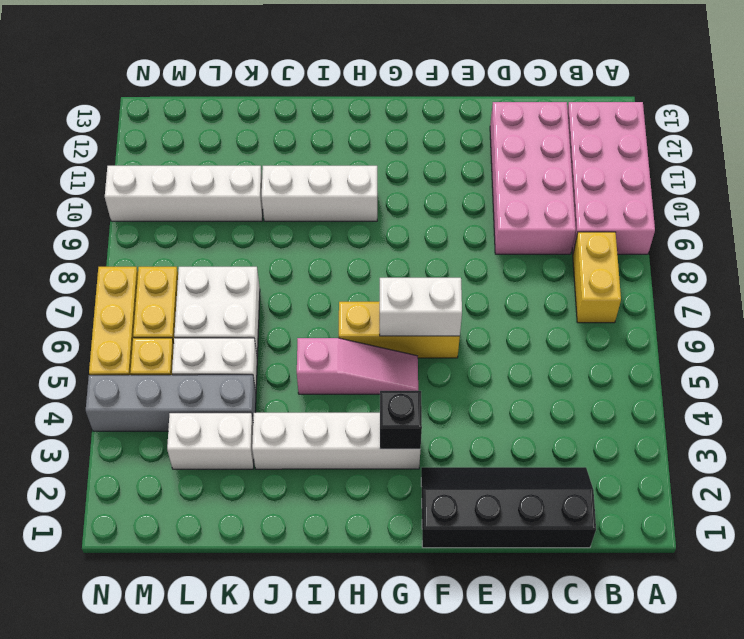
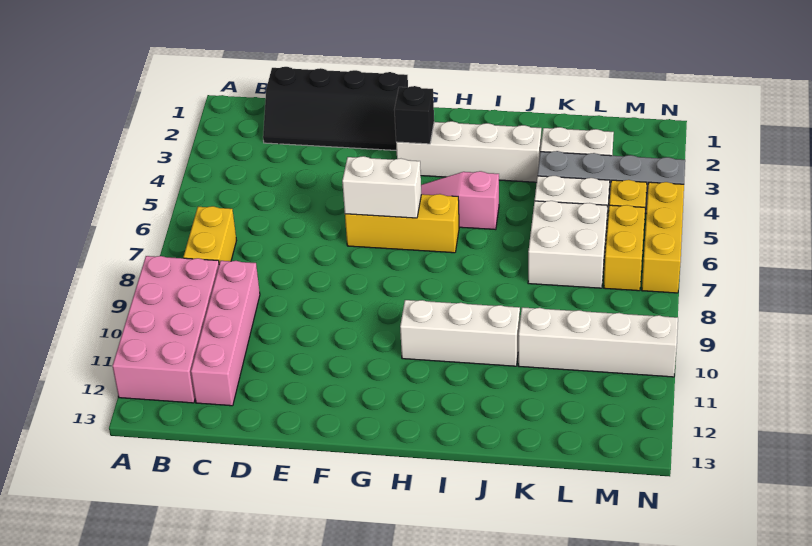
pink brick C9:D12 level 1 -> pink brick C9:C12 level 1

